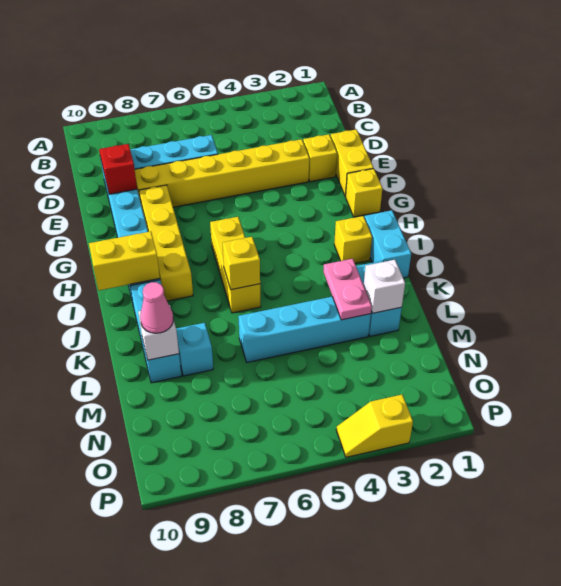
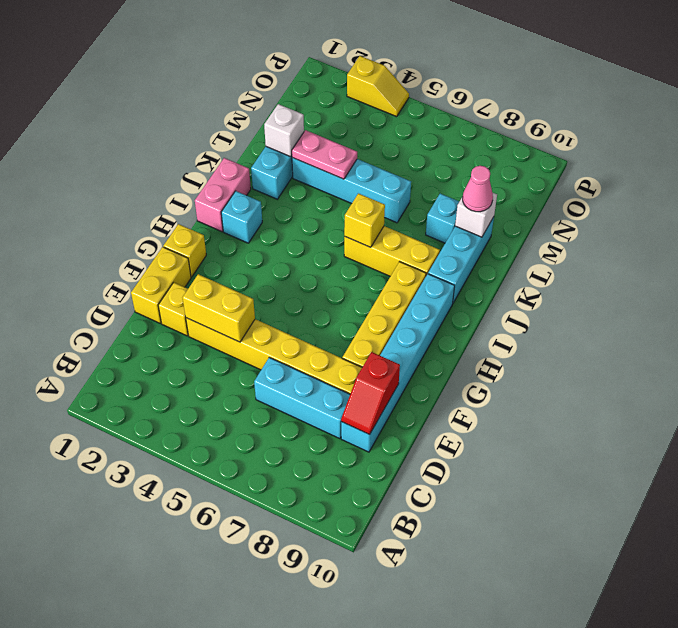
yellow brick H6:J6 level 1 -> yellow brick J6:J8 level 1
cyan brick I1:J1 level 1 -> pink brick I1:J1 level 1
yellow brick I2 level 1 -> cyan brick I2 level 1
yellow brick I9:I10 level 2 -> yellow brick E3:E4 level 2
pink plate K3:L3 level 2 -> pink plate L3:L4 level 2

